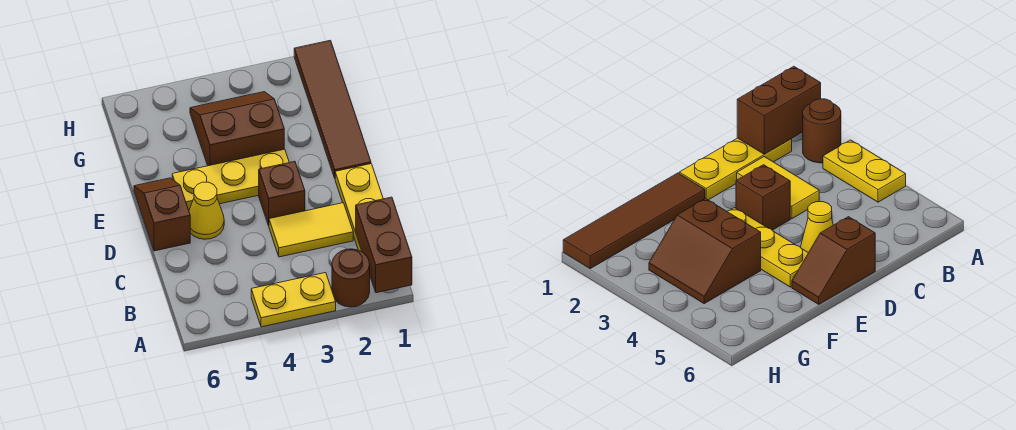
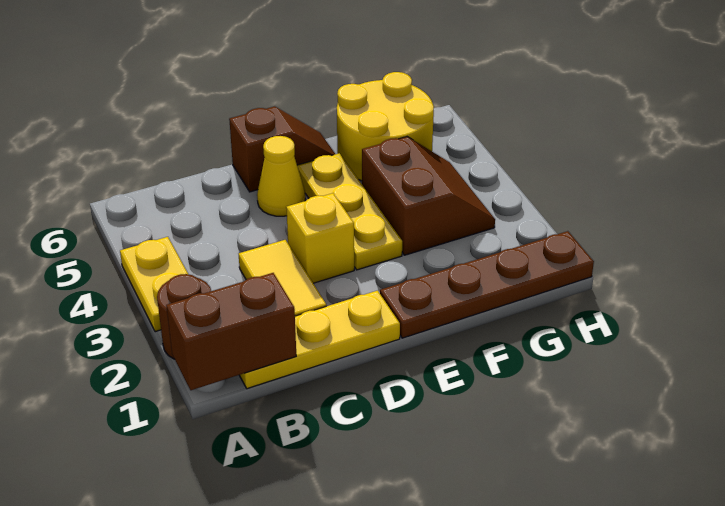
brown brick D3 level 1 -> yellow brick D3 level 1
brown tile E1:H1 level 1 -> brown plate E1:H1 level 1
none -> yellow round brick F5:G6 level 1

